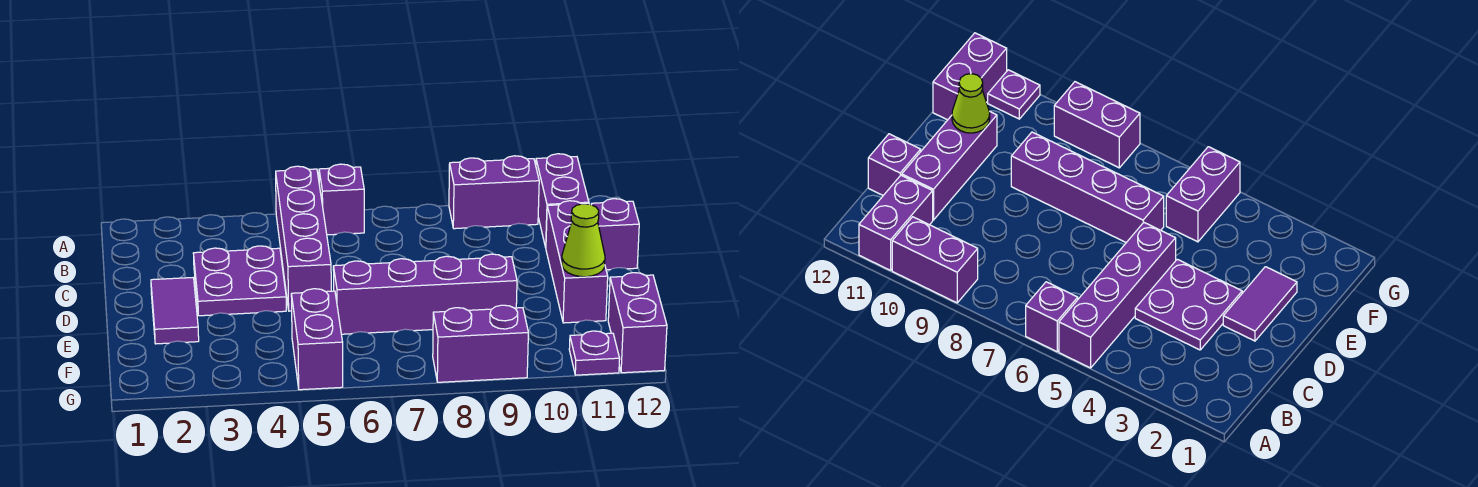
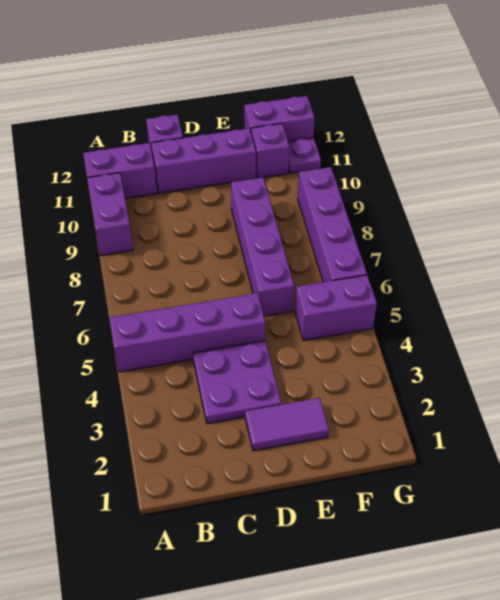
purple brick A6 level 1 -> purple brick F11 level 1
lime cone E11 level 2 -> none
purple brick G8:G9 level 1 -> purple brick G6:G9 level 1

